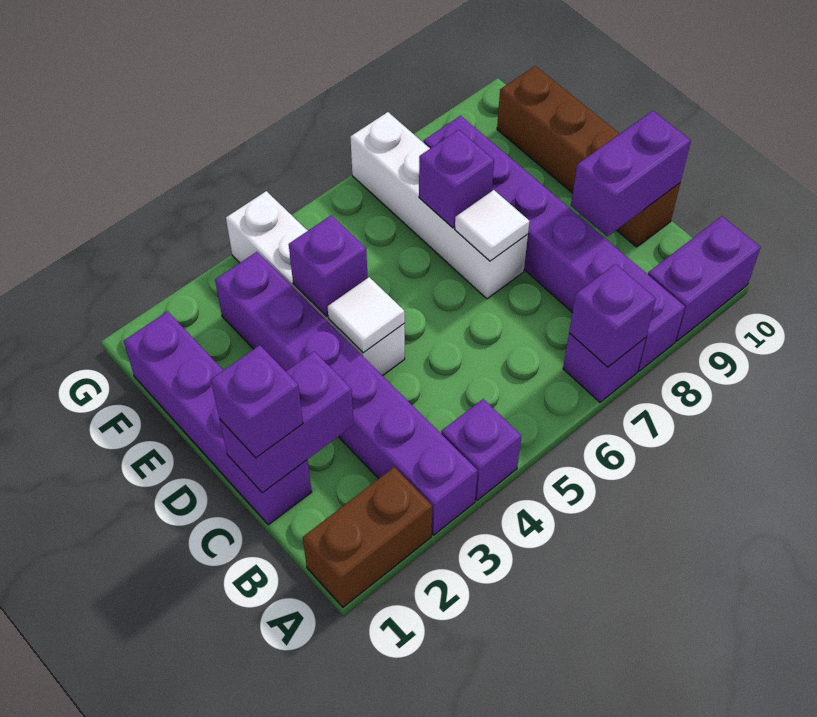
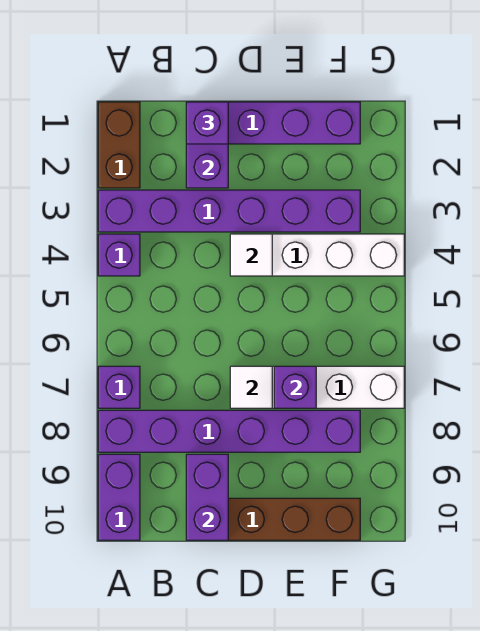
purple brick A7 level 2 -> none
purple brick E4 level 2 -> none

